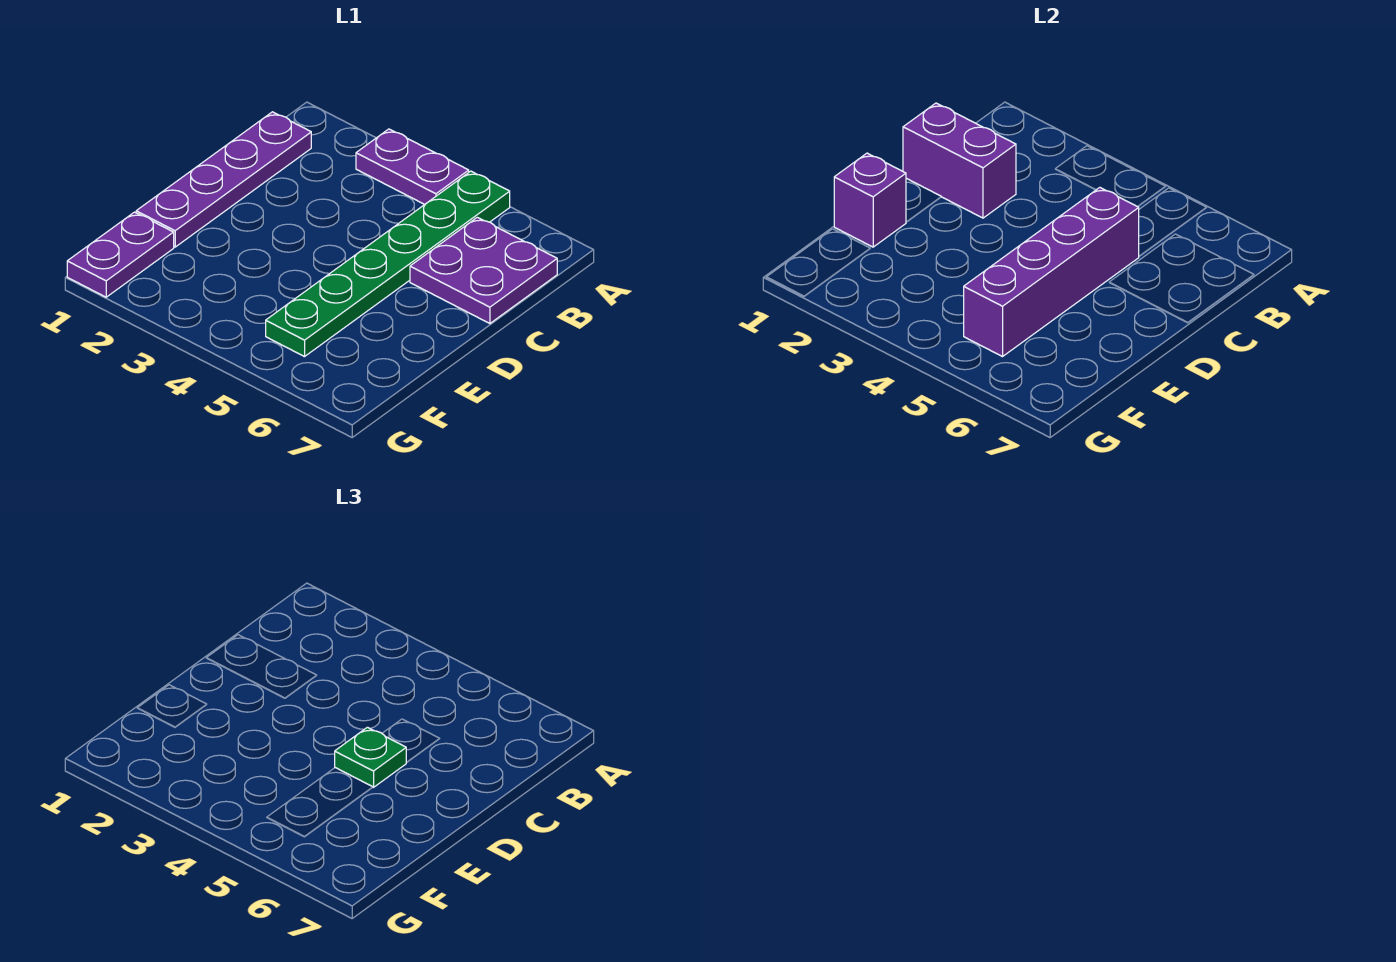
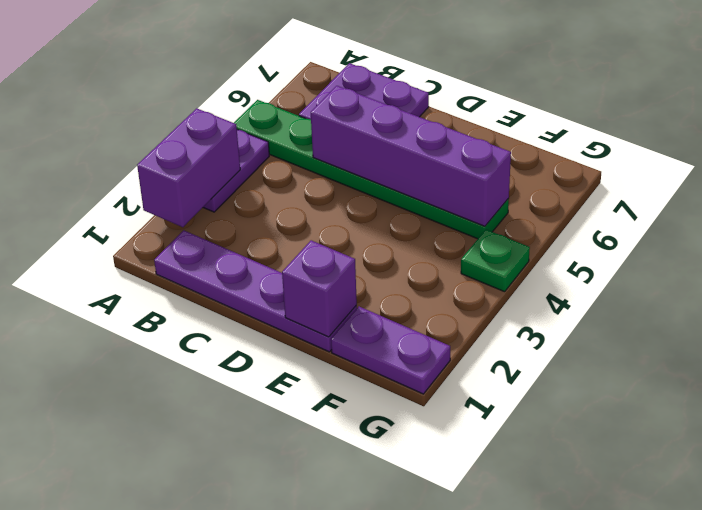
purple brick C1:C2 level 2 -> purple brick A2:A3 level 2
green plate D5 level 3 -> green plate G4 level 1

